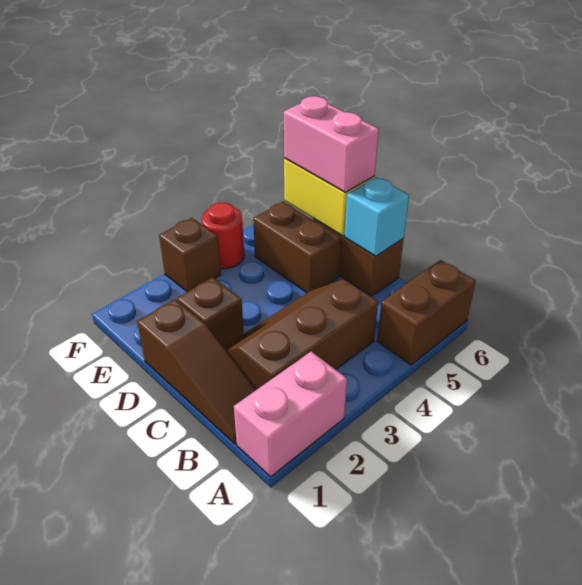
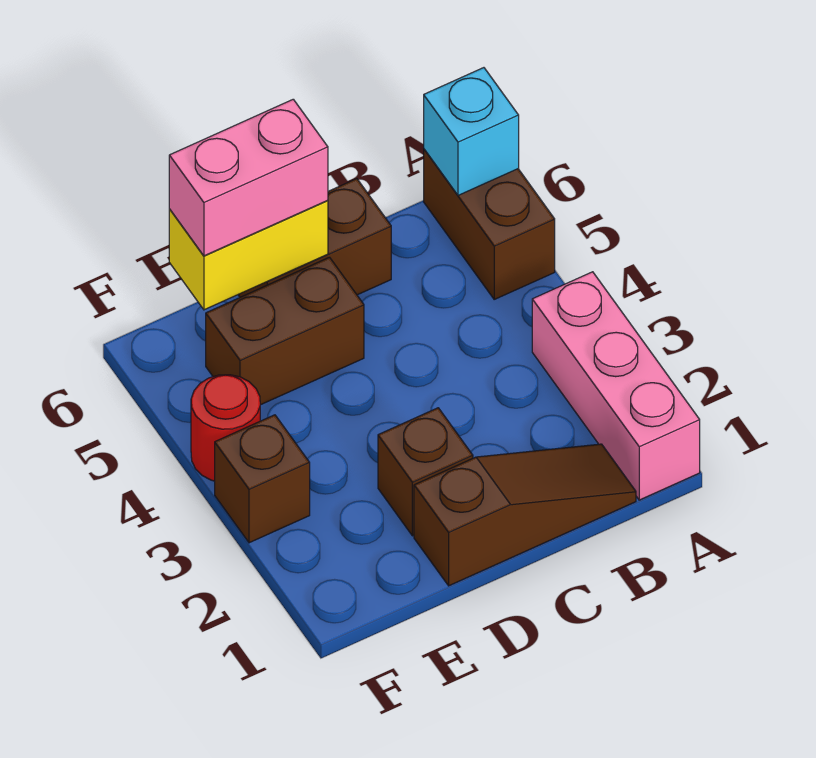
pink brick A1:A2 level 1 -> pink brick A1:A3 level 1
brown slope B2:C4 level 1 top B -> none
cyan brick C6 level 2 -> cyan brick A6 level 2

